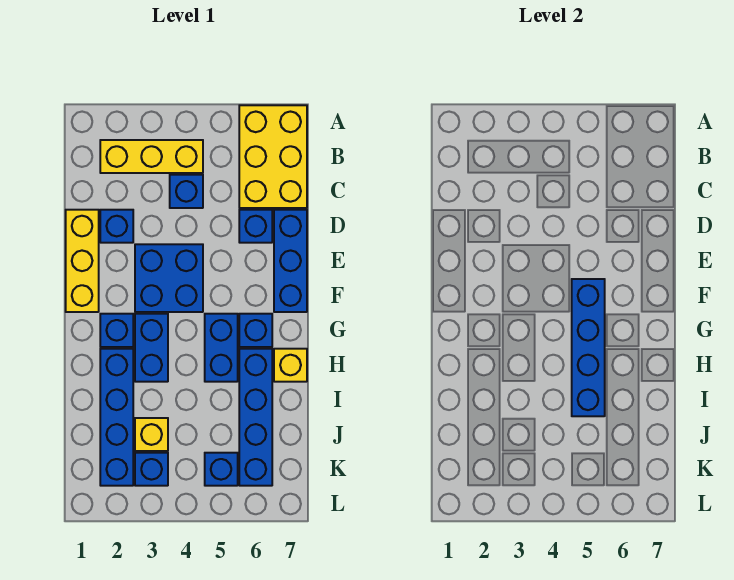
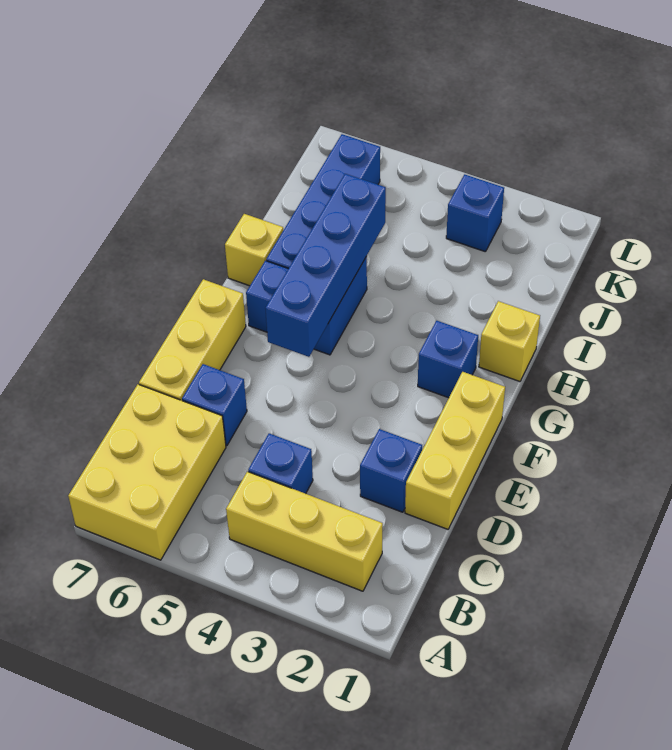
blue brick D7:F7 level 1 -> yellow brick D7:F7 level 1
blue brick E3:F4 level 1 -> none
blue brick G3:H3 level 1 -> none
blue brick H2:K2 level 1 -> none
yellow brick J3 level 1 -> yellow brick H1 level 1
blue brick K5 level 1 -> none

